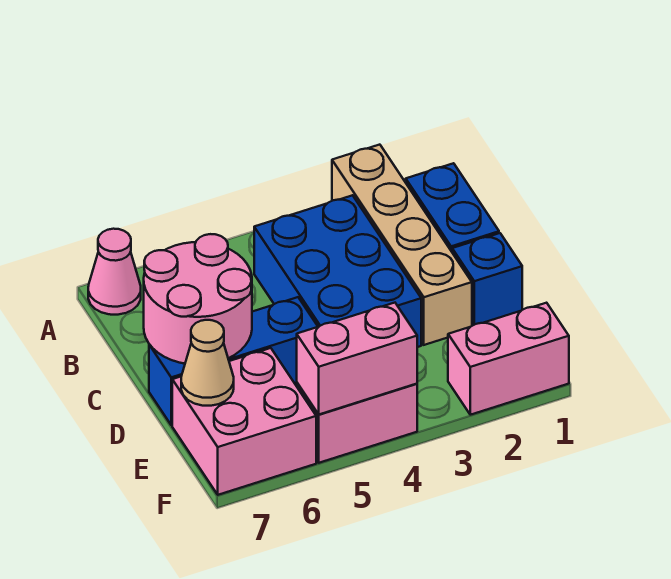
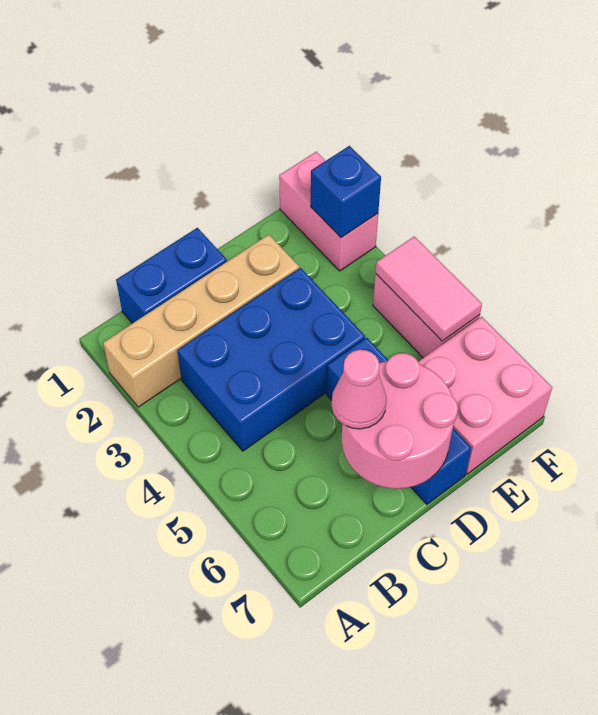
pink cone A7 level 1 -> pink cone C6 level 3
blue brick D1 level 1 -> blue brick F2 level 2
tan cone E7 level 2 -> none
pink brick F4:F5 level 2 -> pink tile F4:F5 level 2

